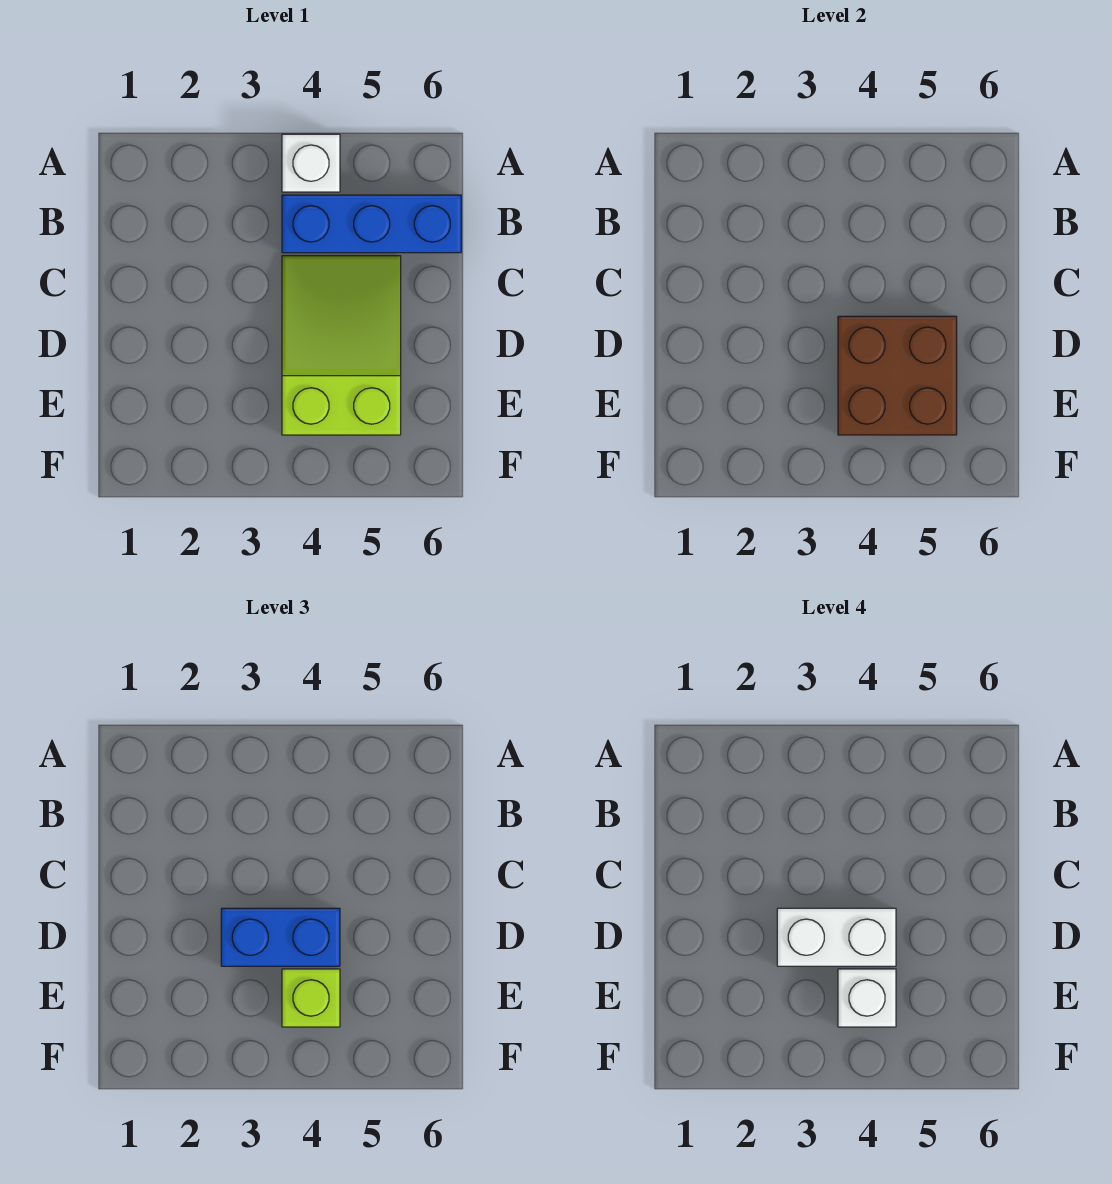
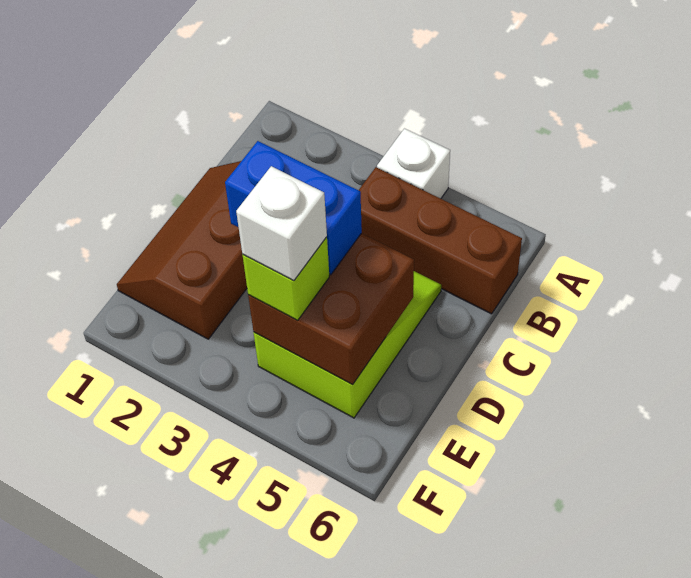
blue brick B4:B6 level 1 -> brown brick B4:B6 level 1
none -> brown slope C1:E2 level 1 top 2
white brick D3:D4 level 4 -> none

